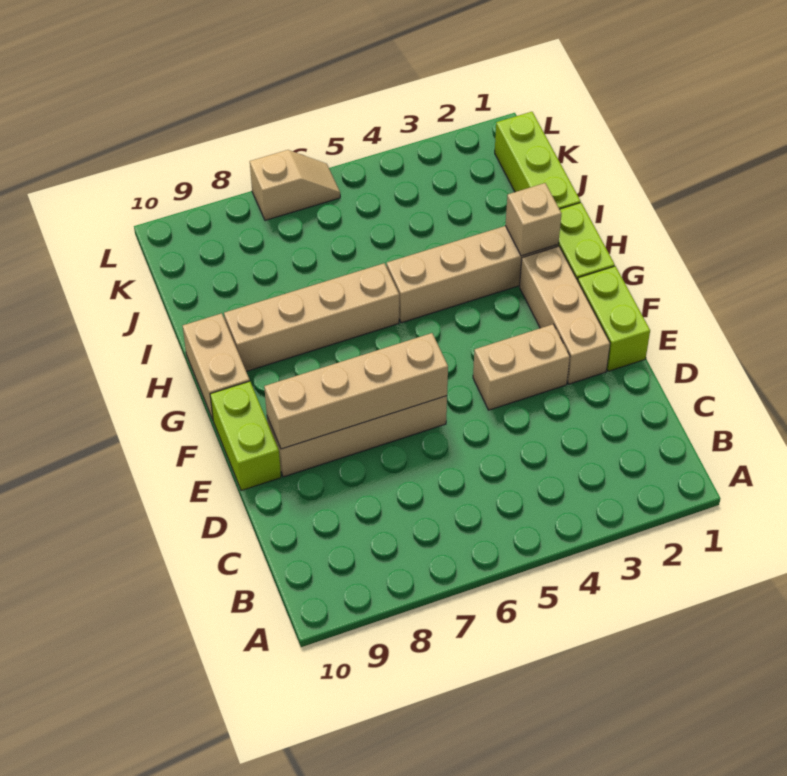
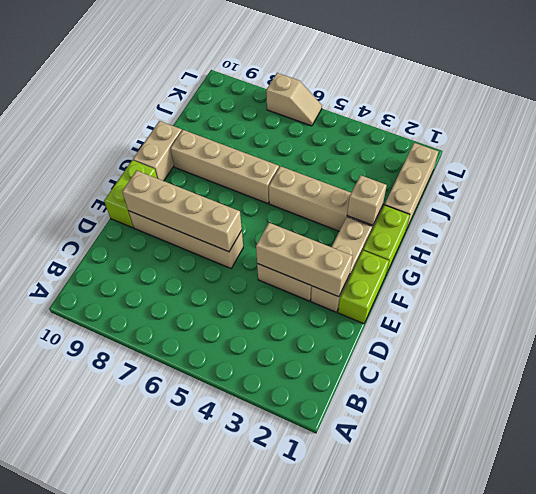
none -> tan brick E2:E4 level 2
lime brick I1:K1 level 1 -> tan brick I1:K1 level 1

